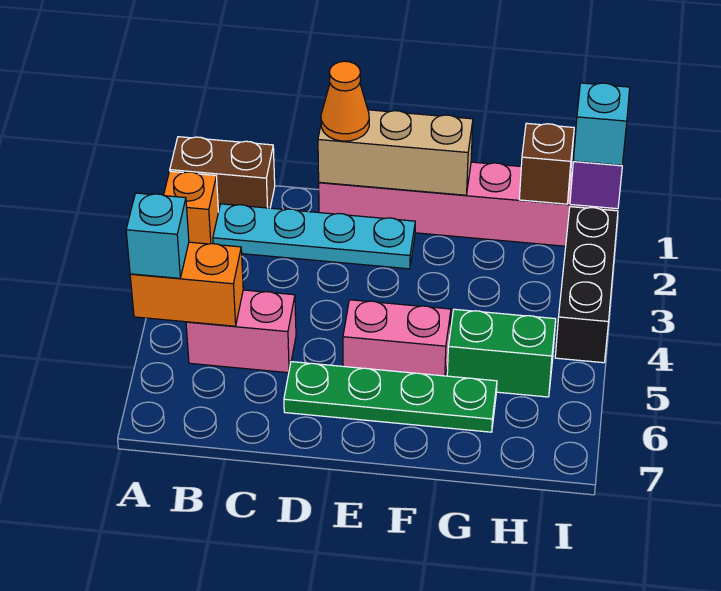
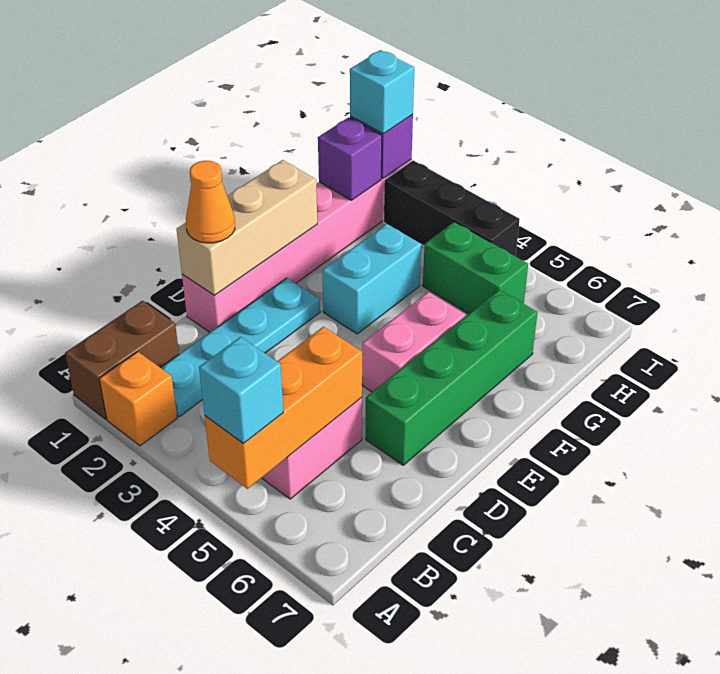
orange brick A5:B5 level 2 -> orange brick A5:C5 level 2
green plate D6:G6 level 1 -> green brick D6:G6 level 1
none -> cyan brick F3:G3 level 1
green brick G5:H5 level 1 -> green brick H4:H5 level 1
brown brick H1 level 2 -> purple brick H1 level 2

